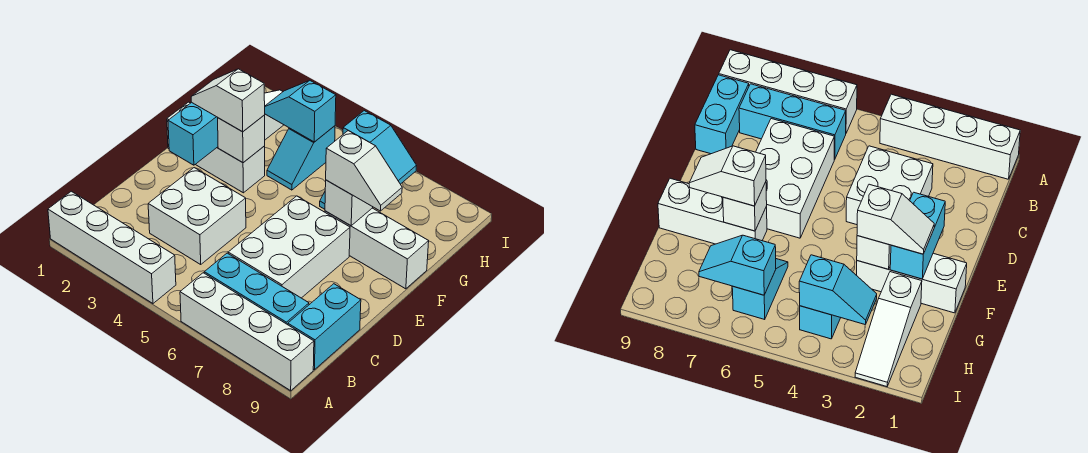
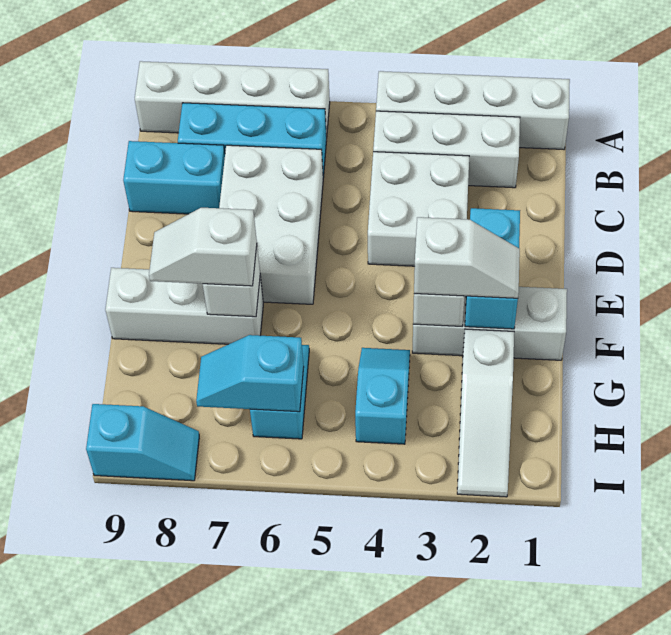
none -> white brick B2:B4 level 1
cyan brick B9:C9 level 1 -> cyan brick C8:C9 level 1
cyan slope H3:H4 level 2 top 4 -> cyan slope I8:I9 level 1 top 9

